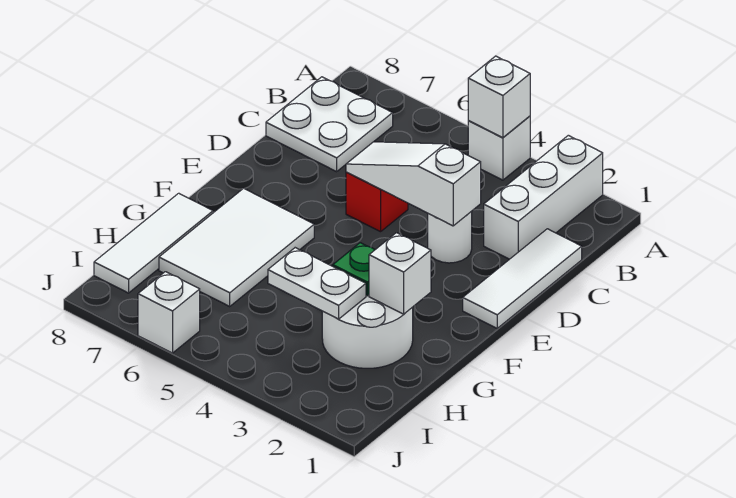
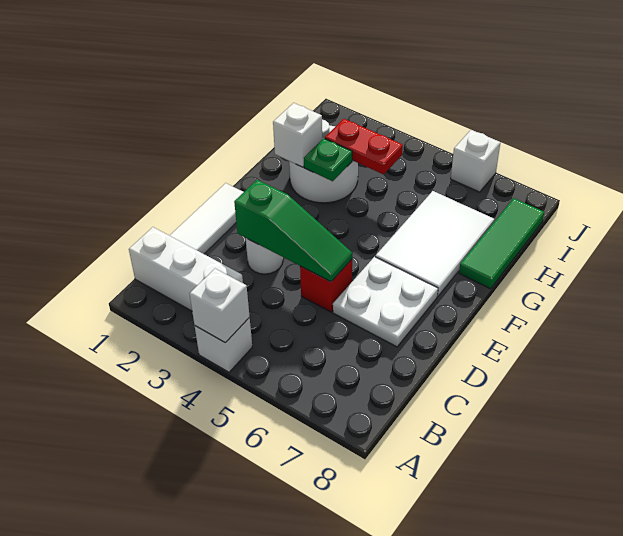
white brick A2:C2 level 1 -> white brick B1:B3 level 1
white plate B7:C8 level 1 -> white plate D6:E7 level 1
white slope D3:D5 level 2 top 3 -> green slope D3:D5 level 2 top 3
white tile G8:I8 level 1 -> green tile G8:I8 level 1
white plate H3:H4 level 2 -> red plate H3:H4 level 2

